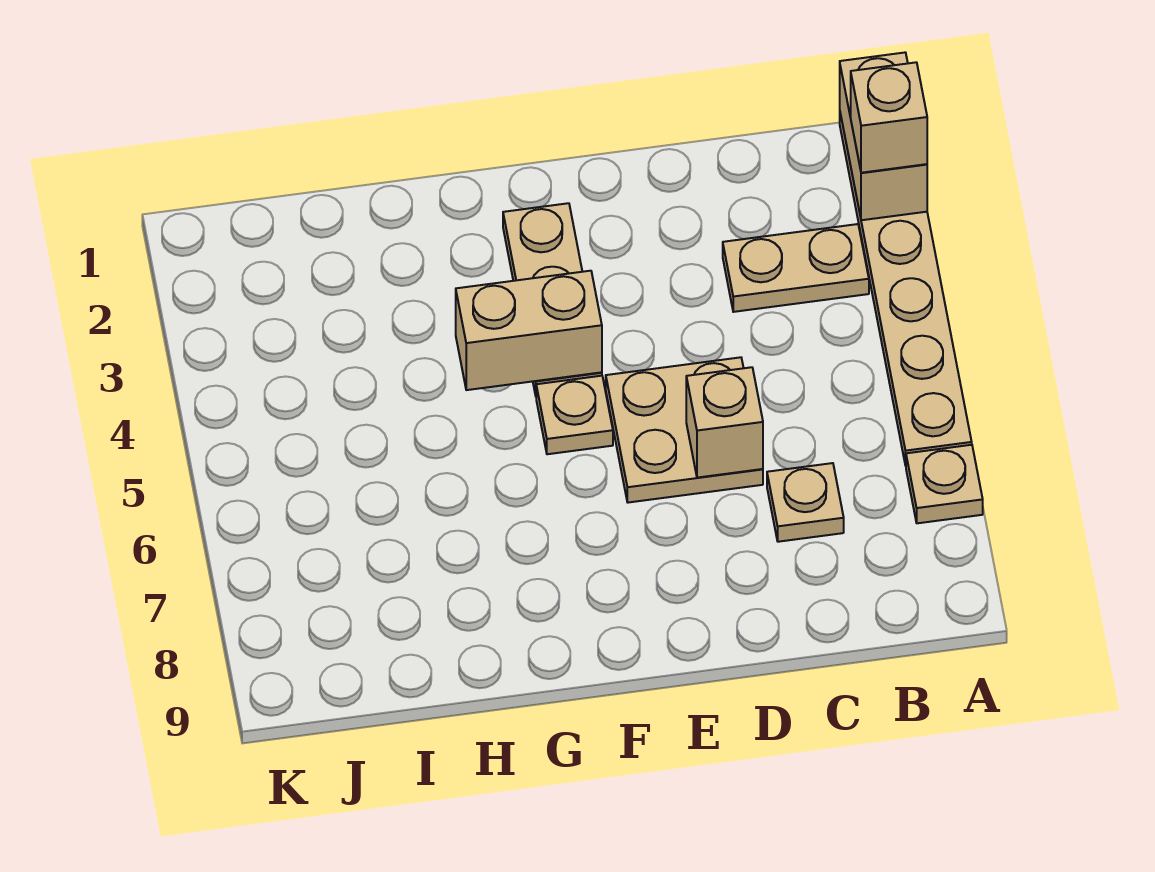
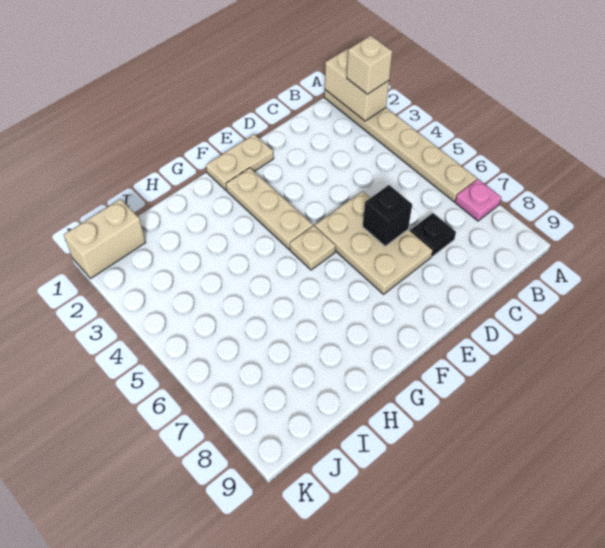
tan plate A7 level 1 -> pink plate A7 level 1
tan plate B3:C3 level 1 -> tan plate E1:F1 level 1
tan plate C7 level 1 -> black plate C7 level 1
tan plate D5:E6 level 1 -> tan plate D5:E7 level 1
tan brick D6 level 2 -> black brick D6 level 2
tan brick F4:G4 level 2 -> tan brick J1:K1 level 1

